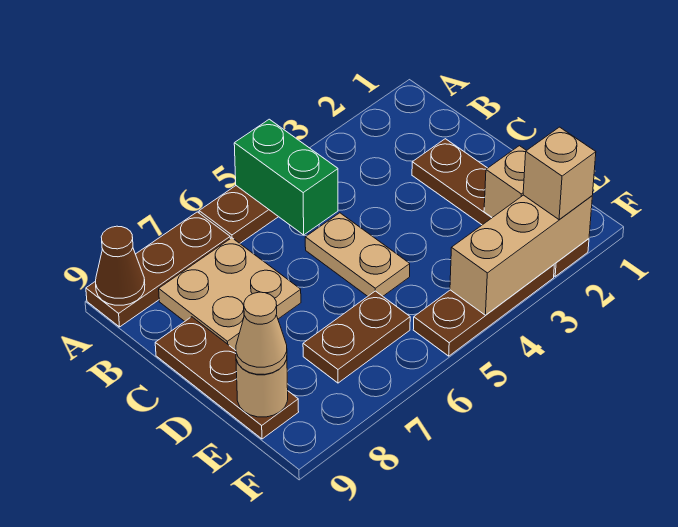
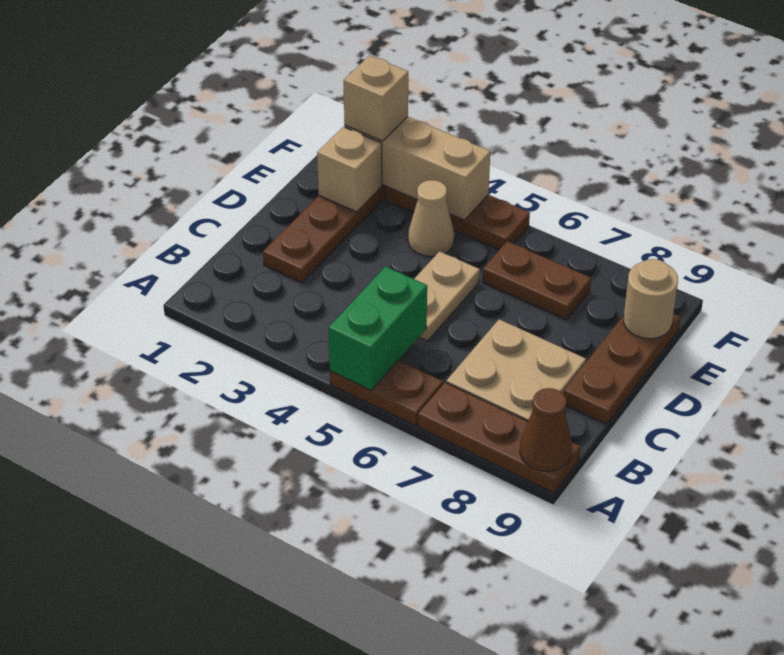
tan cone E9 level 3 -> tan cone E4 level 1

